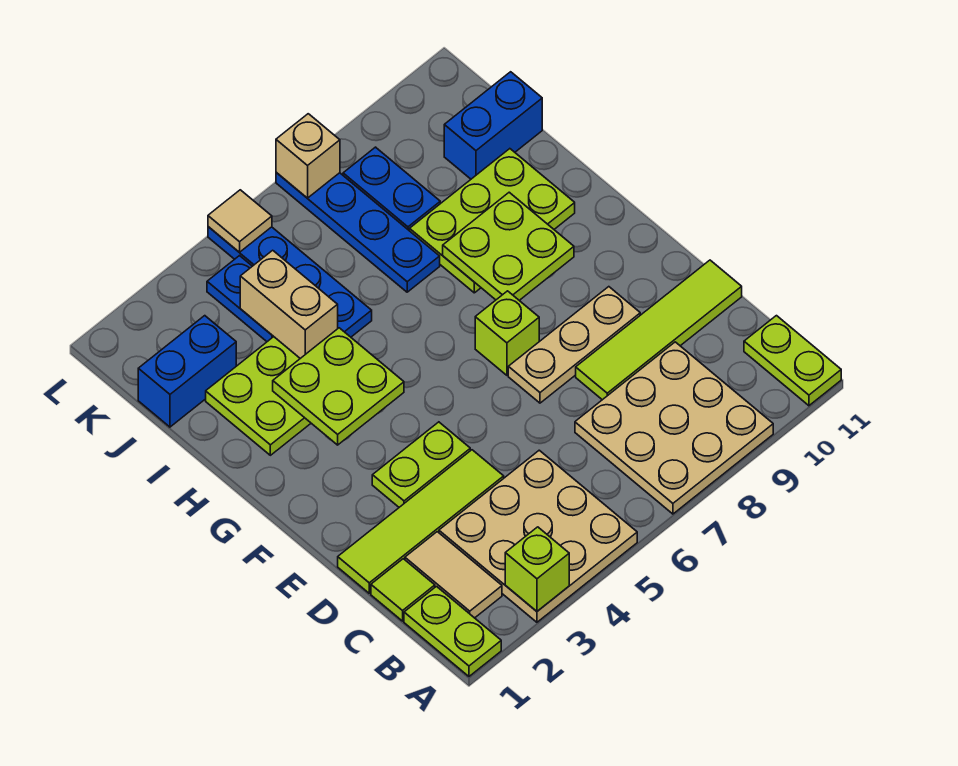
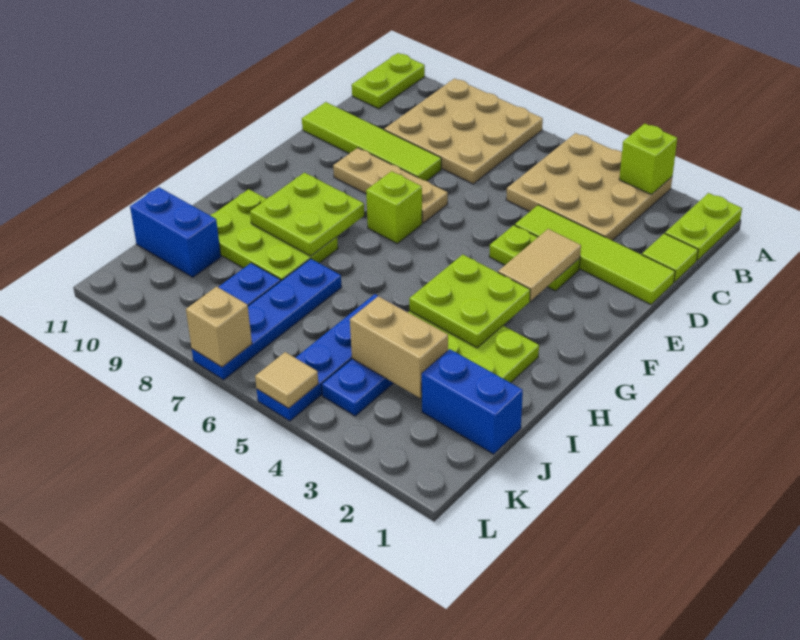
tan tile B2:C2 level 1 -> tan tile E3:F3 level 2
tan brick I4:J4 level 2 -> tan brick J3:J4 level 2

